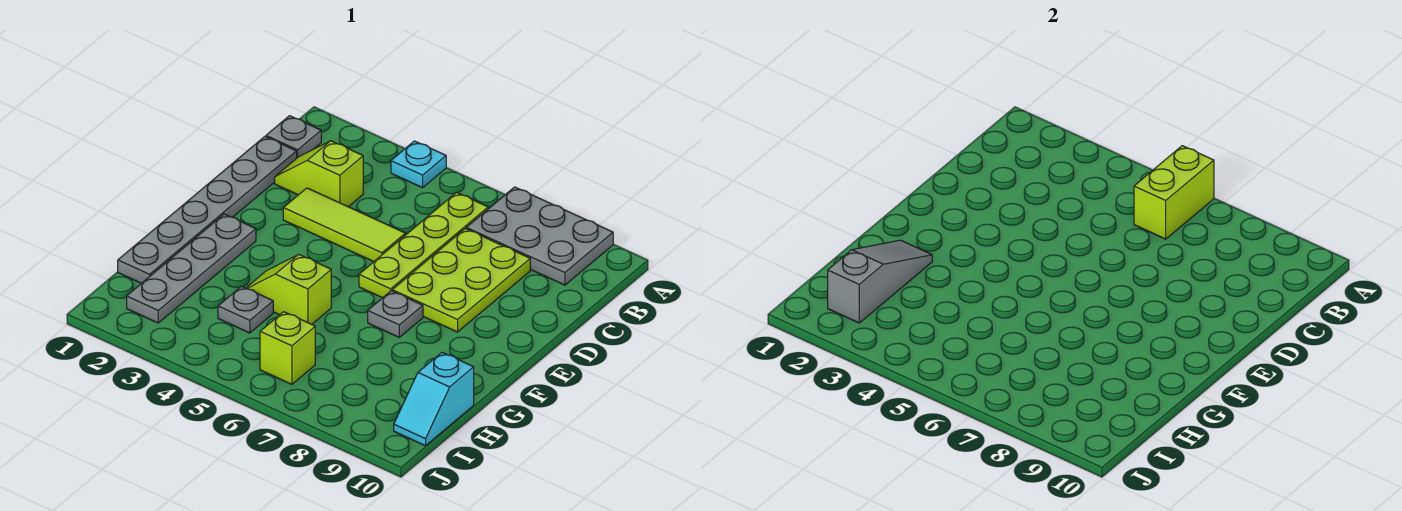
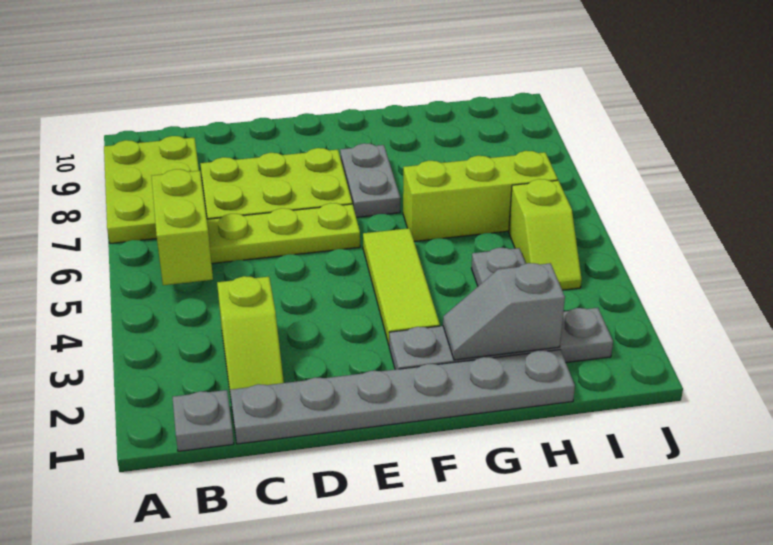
cyan plate A4 level 1 -> none
lime brick A6:B6 level 2 -> lime brick B5:B6 level 2
grey plate A7:B9 level 1 -> lime plate A7:B9 level 1
lime tile D3:D5 level 1 -> lime tile F3:F5 level 1
grey plate F7 level 1 -> grey plate F7:F8 level 1
grey slope G2:I2 level 2 top I -> grey slope G2:H2 level 2 top H
lime slope G4:G5 level 1 top 5 -> lime slope I4:I5 level 1 top 5
cyan slope H10:I10 level 1 top H -> none
lime brick I6 level 1 -> lime brick G6:I6 level 1

